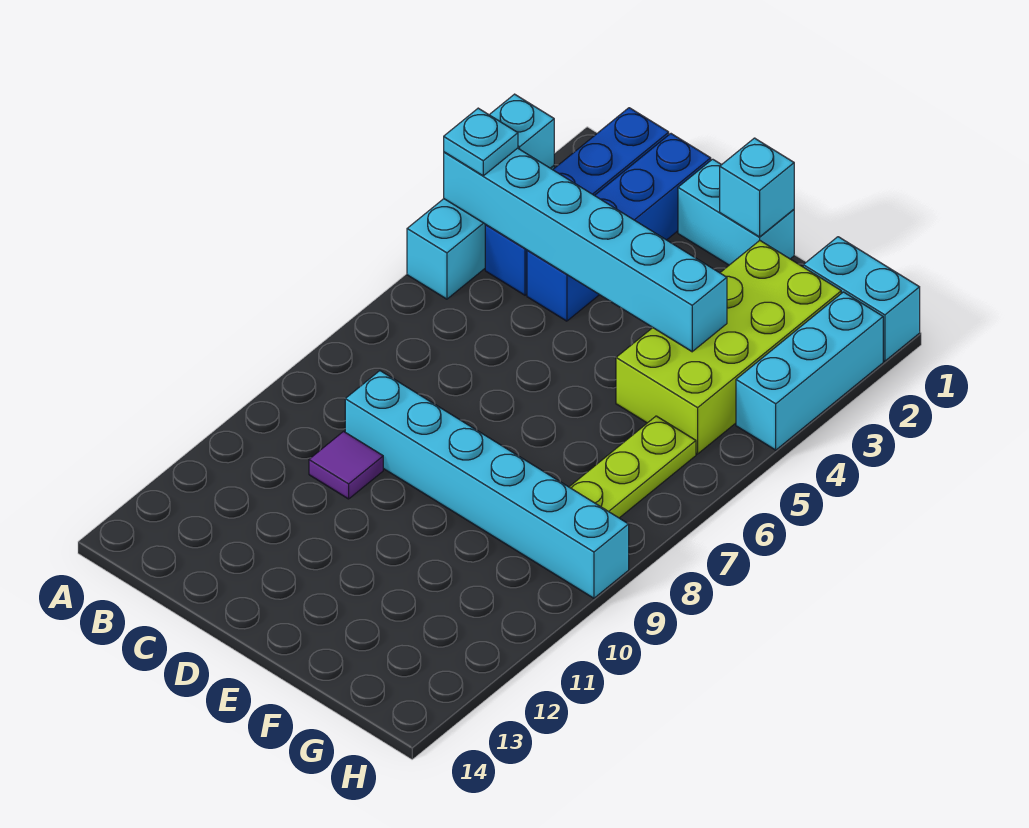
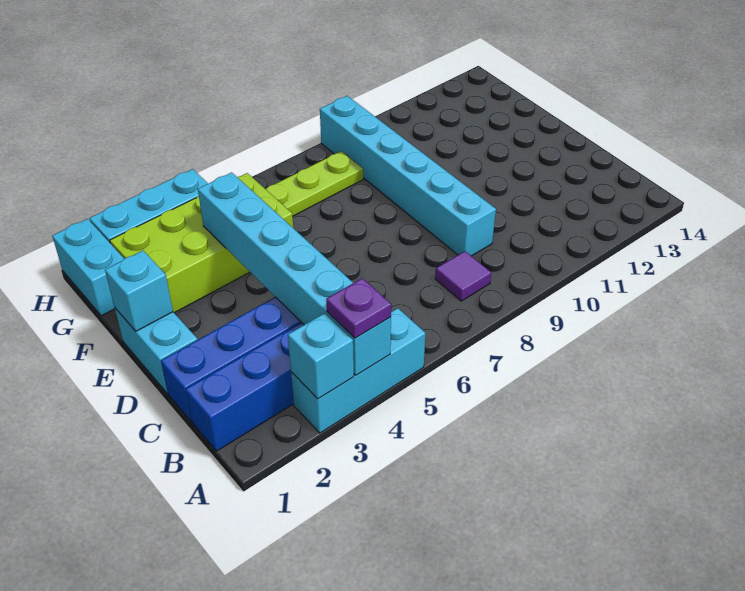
cyan plate A4 level 3 -> purple plate A4 level 3
purple tile C10 level 1 -> purple tile B8 level 1

